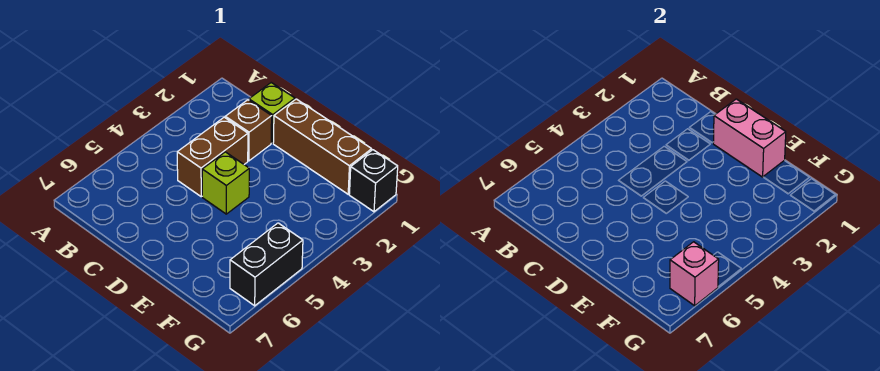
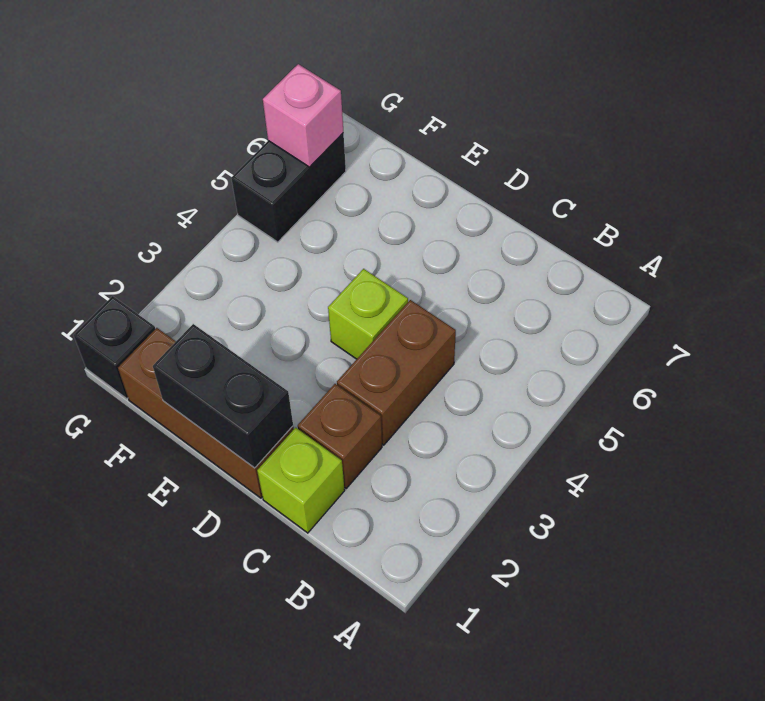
pink brick D1:E1 level 2 -> black brick D1:E1 level 2

